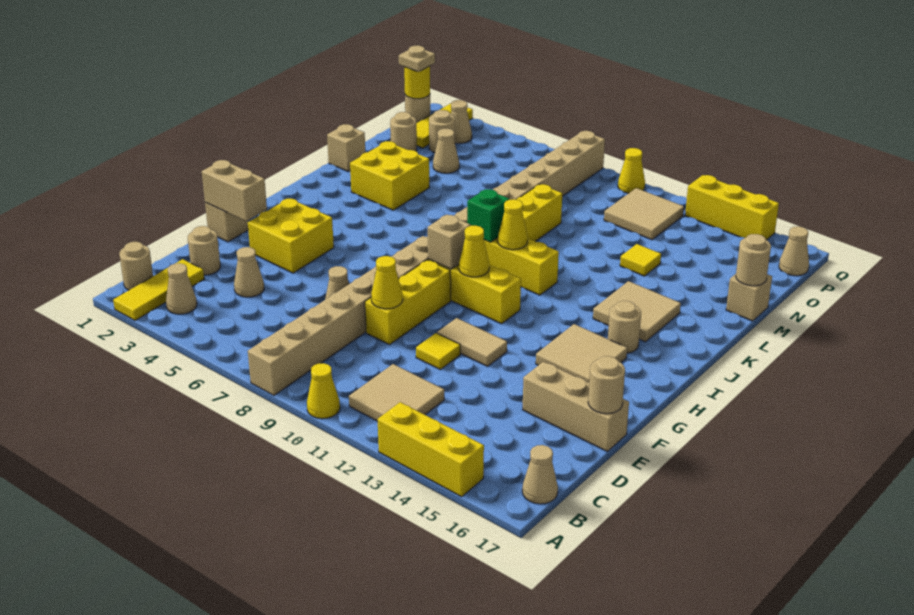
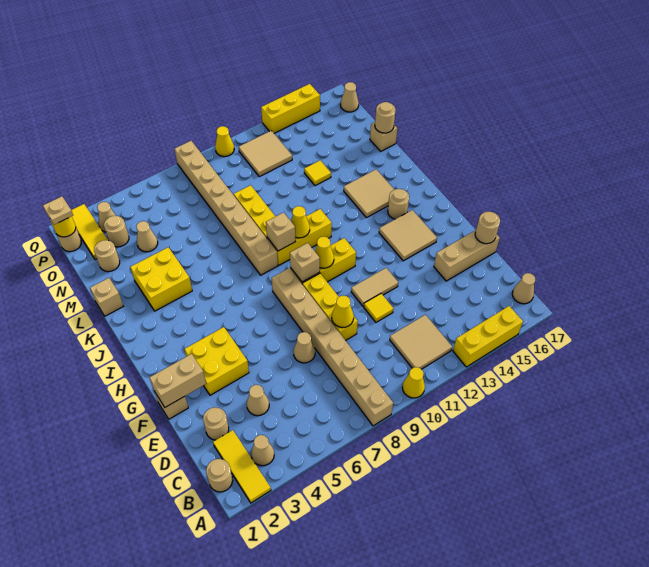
green brick J9 level 2 -> tan brick J9 level 2

